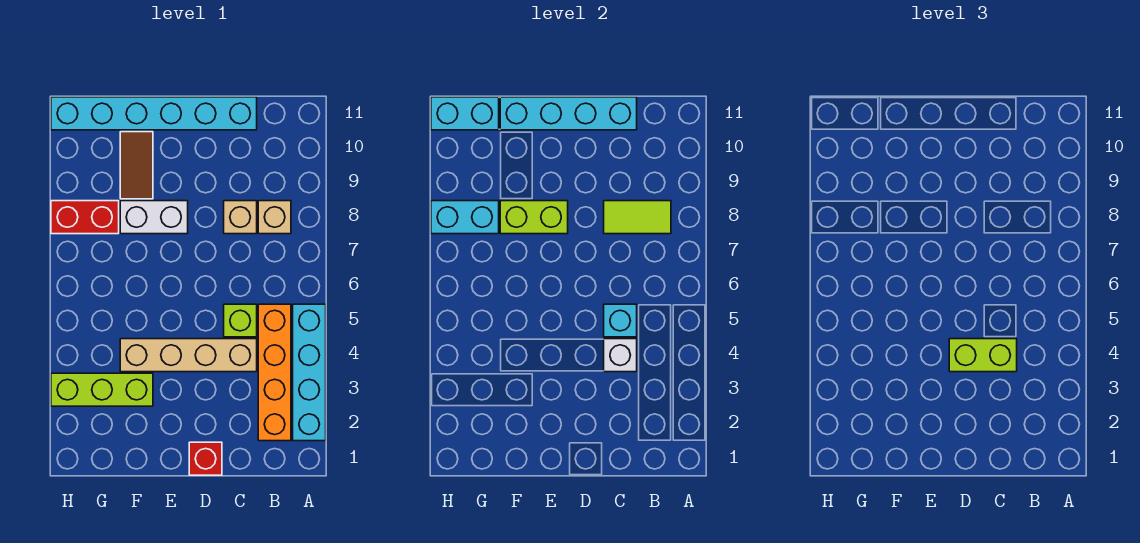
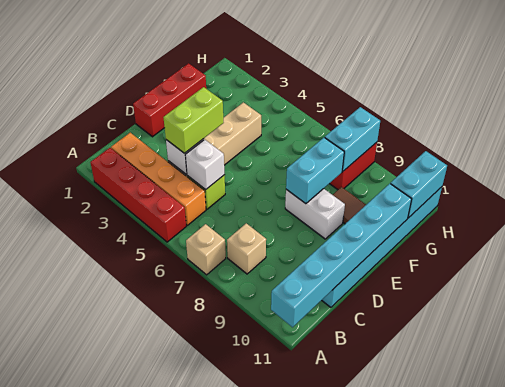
cyan brick A2:A5 level 1 -> red brick A2:A5 level 1
lime tile B8:C8 level 2 -> none
cyan brick C5 level 2 -> white brick C5 level 2
tan brick C8 level 1 -> tan brick A7 level 1
cyan brick C11:F11 level 2 -> cyan brick A11:F11 level 2
red brick D1 level 1 -> red brick D1:F1 level 1
white brick E8:F8 level 1 -> white brick E8:E9 level 1
lime brick E8:F8 level 2 -> cyan brick E8:F8 level 2
lime brick F3:H3 level 1 -> none

